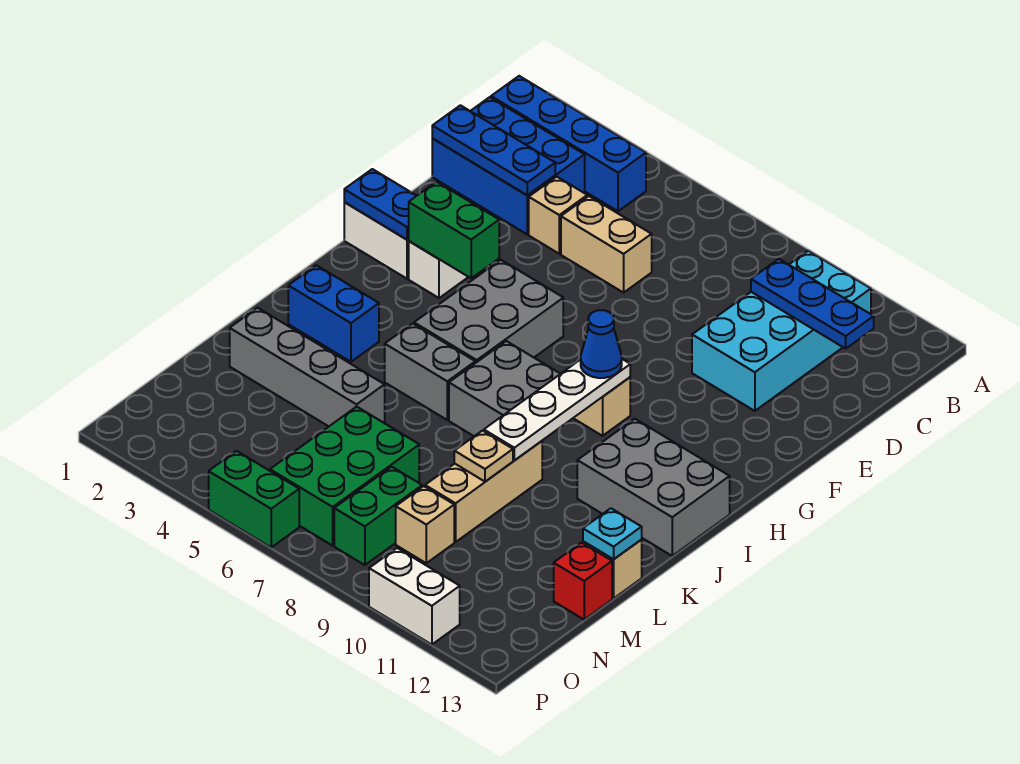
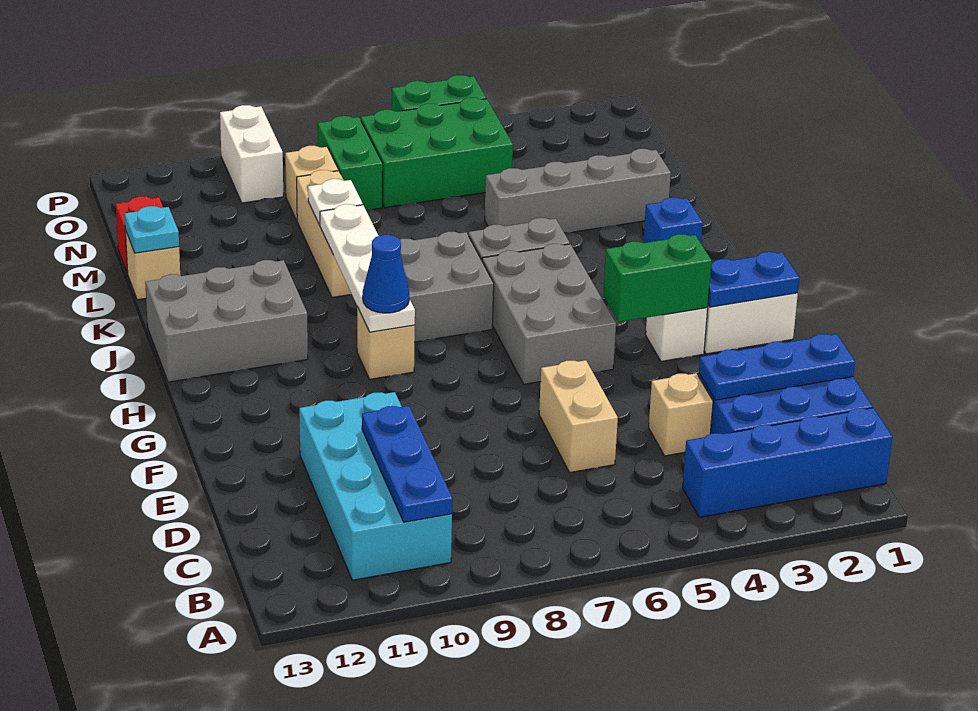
blue plate C10:C12 level 2 -> blue plate B10:D10 level 2
tan brick D5:D6 level 1 -> tan brick D6:E6 level 1
blue brick J2:J3 level 1 -> blue brick J2 level 1
tan plate L9 level 2 -> white plate L9 level 2
green brick M6:O7 level 1 -> green brick N5:O7 level 1
white brick P10:P11 level 1 -> white brick O10:P10 level 1

